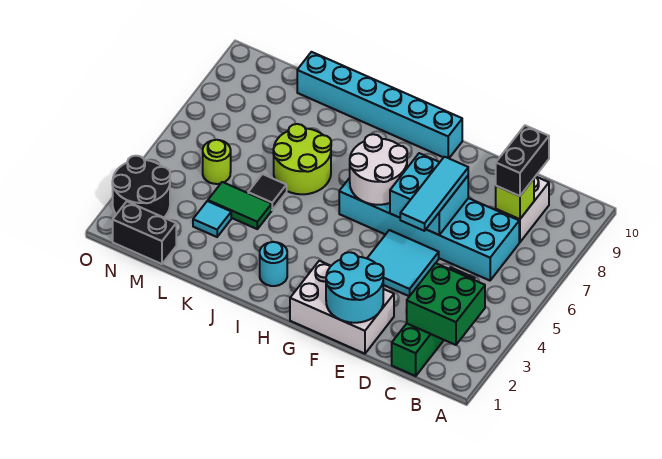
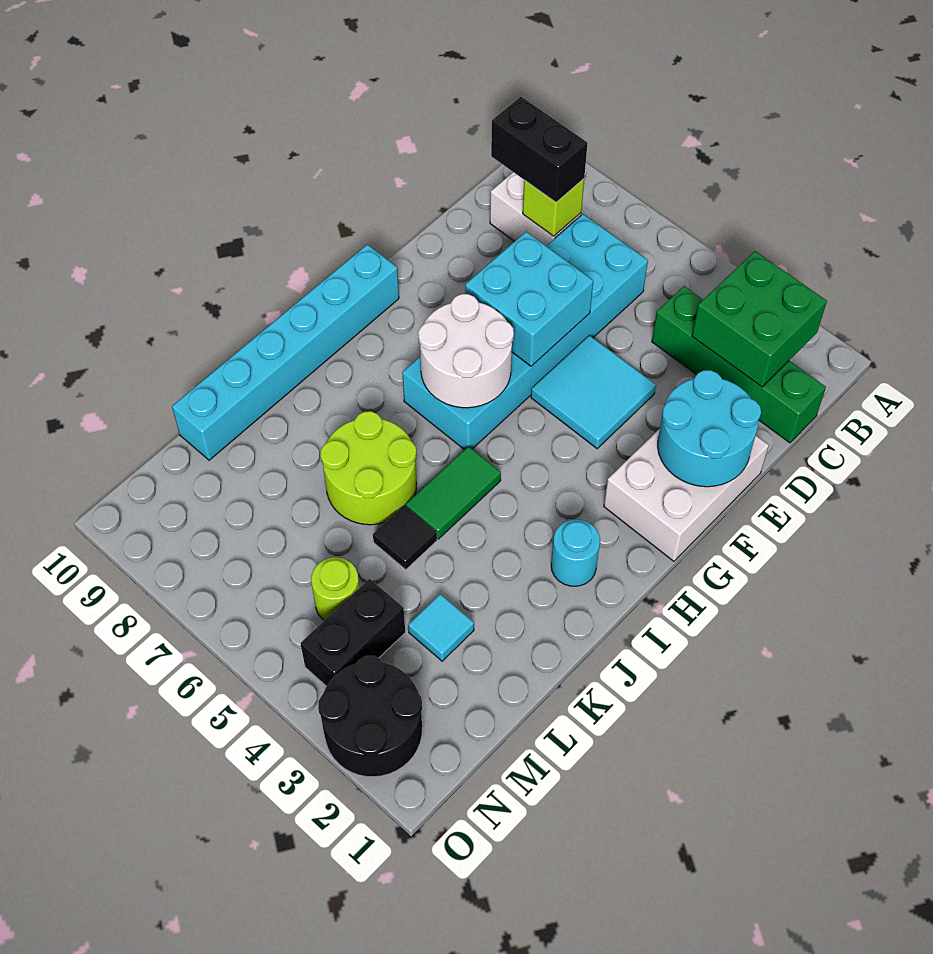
cyan tile E5:E7 level 3 -> none
green tile K4:L4 level 1 -> green tile I5:J5 level 1
black brick M1:N1 level 1 -> black brick M4:N4 level 1

